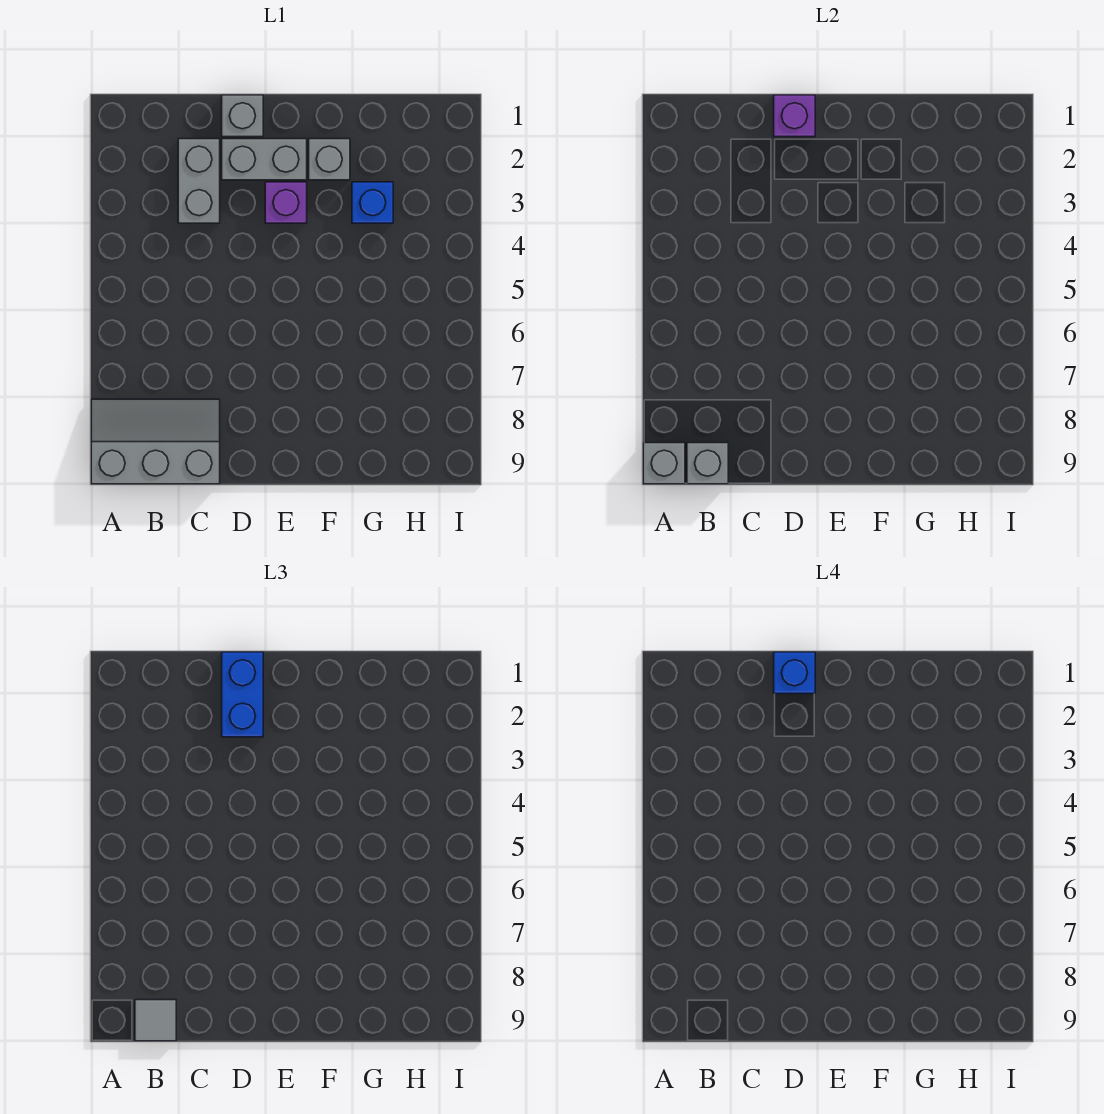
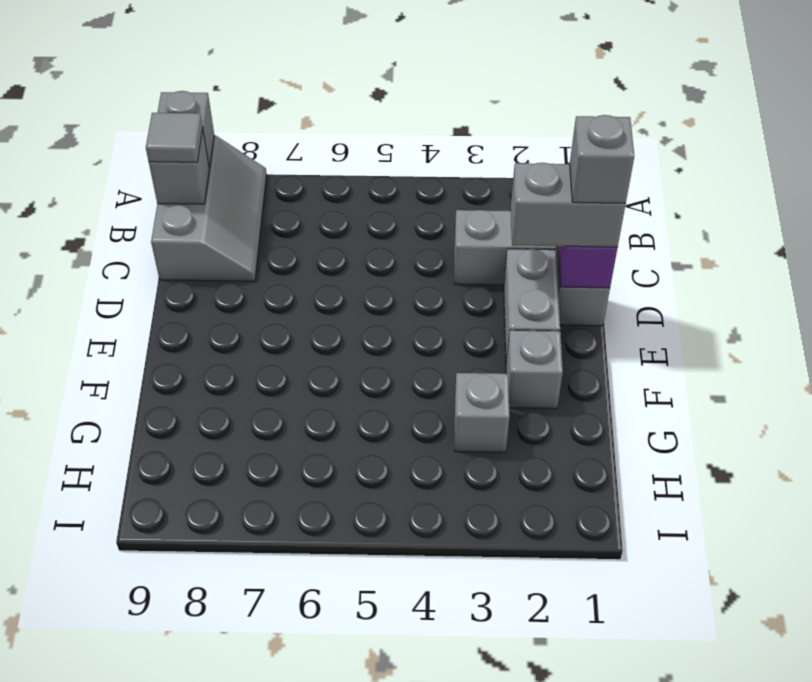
blue brick D1:D2 level 3 -> grey brick D1:D2 level 3
blue brick D1 level 4 -> grey brick D1 level 4
purple brick E3 level 1 -> none
blue brick G3 level 1 -> grey brick G3 level 1

